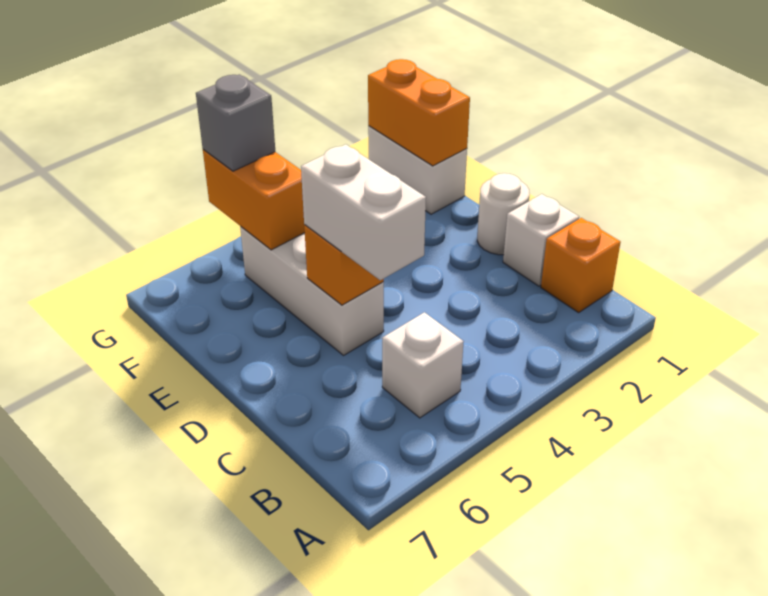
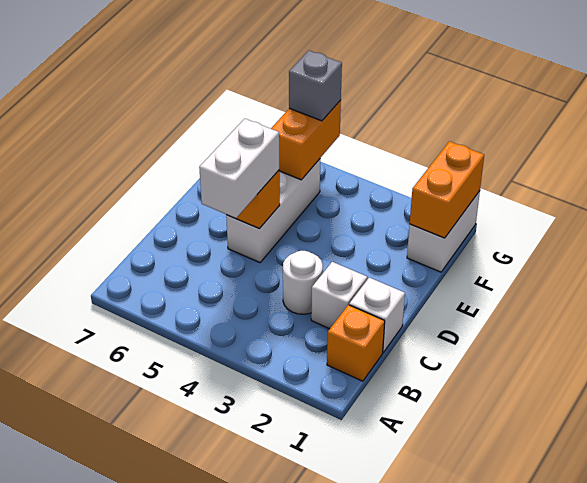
white brick B5 level 1 -> white brick C2 level 1
white round brick D1 level 1 -> white round brick C3 level 1

